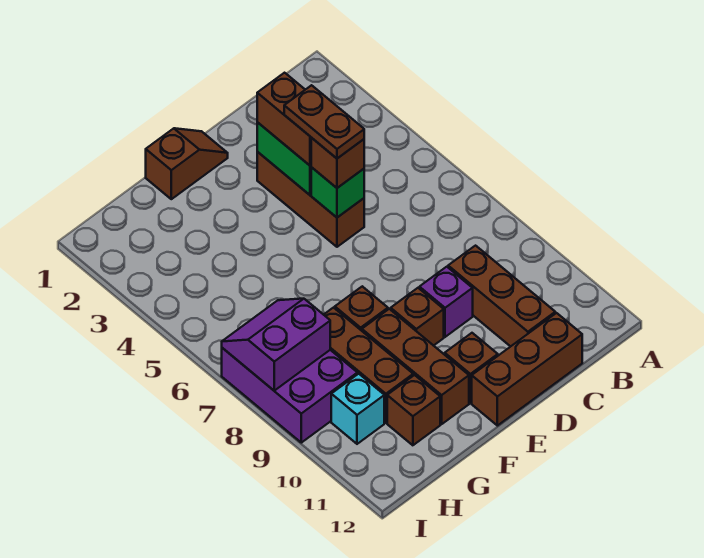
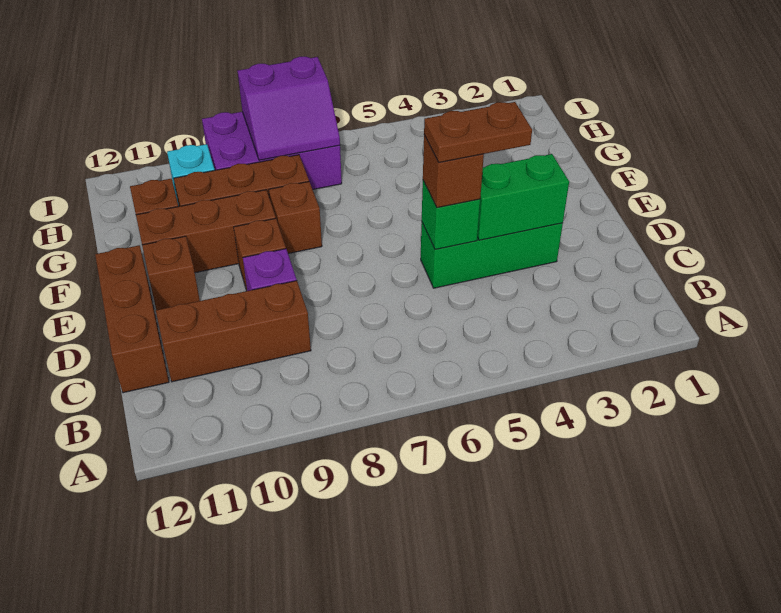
brown brick D3:D5 level 1 -> green brick D3:D5 level 1
brown brick D3:D4 level 3 -> none
brown slope E1:F1 level 1 top F -> none
purple slope H7:I8 level 2 top 8 -> purple slope H7:I8 level 2 top I

